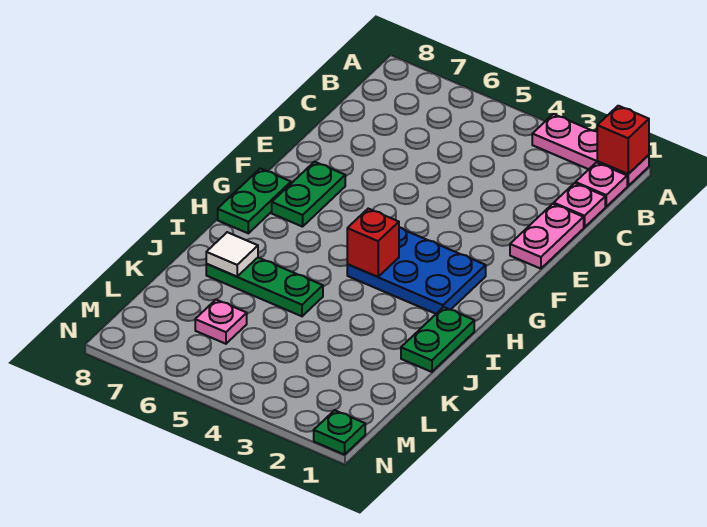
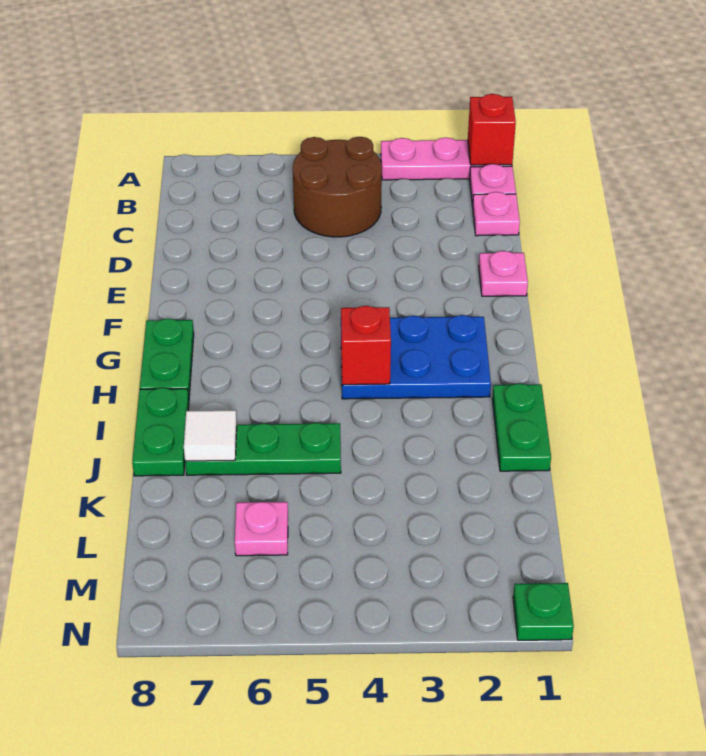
none -> brown round brick B4:C5 level 1
pink plate D1:E1 level 1 -> pink plate E1 level 1
green plate F7:G7 level 1 -> green plate I8:J8 level 1

